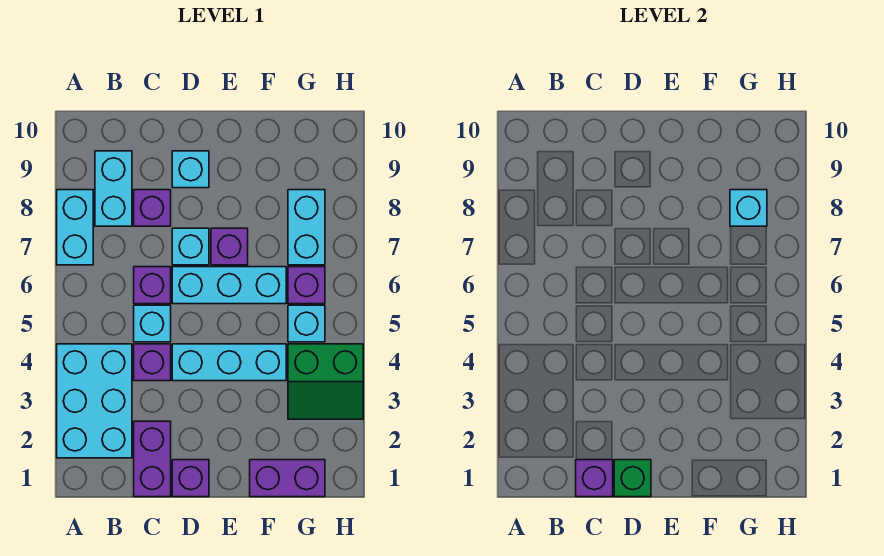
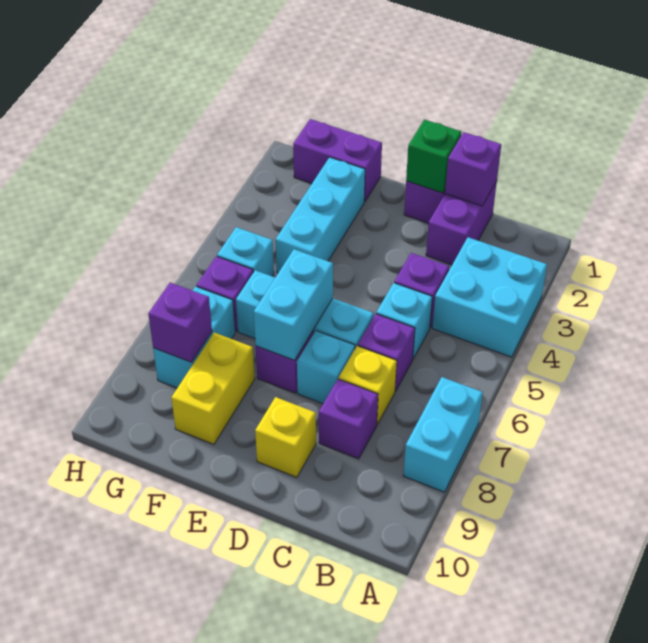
cyan brick A2:B4 level 1 -> cyan brick A3:B4 level 1
cyan brick B8:B9 level 1 -> cyan brick E6:E7 level 2
none -> yellow brick C7 level 1
cyan brick D4:F4 level 1 -> cyan brick F2:F4 level 1
cyan brick D9 level 1 -> yellow brick D9 level 1
none -> yellow brick F8:F9 level 1
green slope G3:H4 level 1 top 4 -> none
cyan brick G8 level 2 -> purple brick G8 level 2

